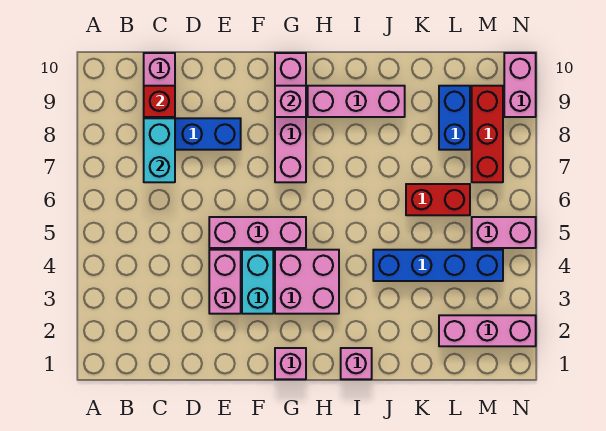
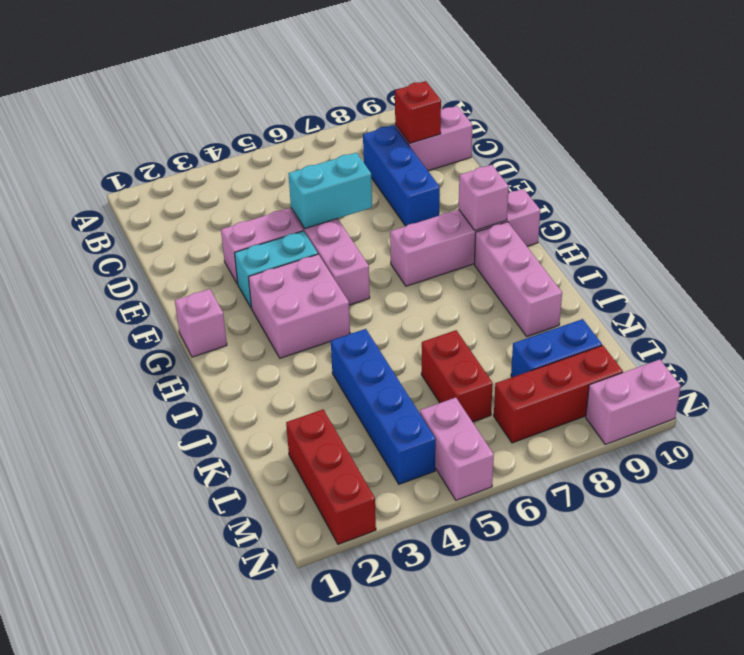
cyan brick C7:C8 level 2 -> cyan brick E5:E6 level 2
pink brick I1 level 1 -> none
pink brick L2:N2 level 1 -> red brick L2:N2 level 1

